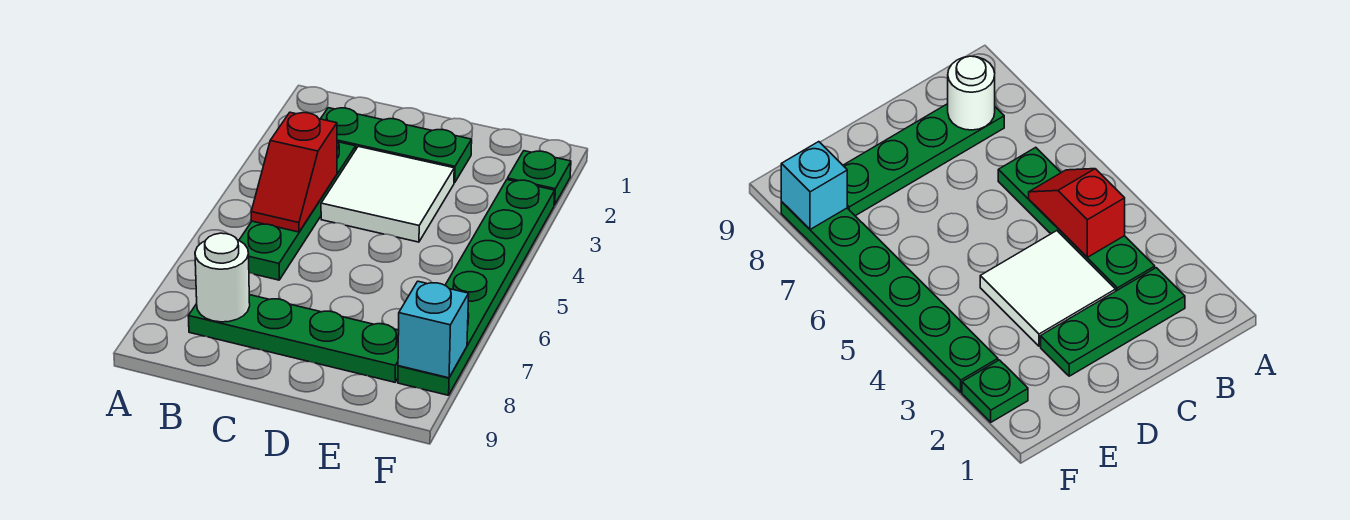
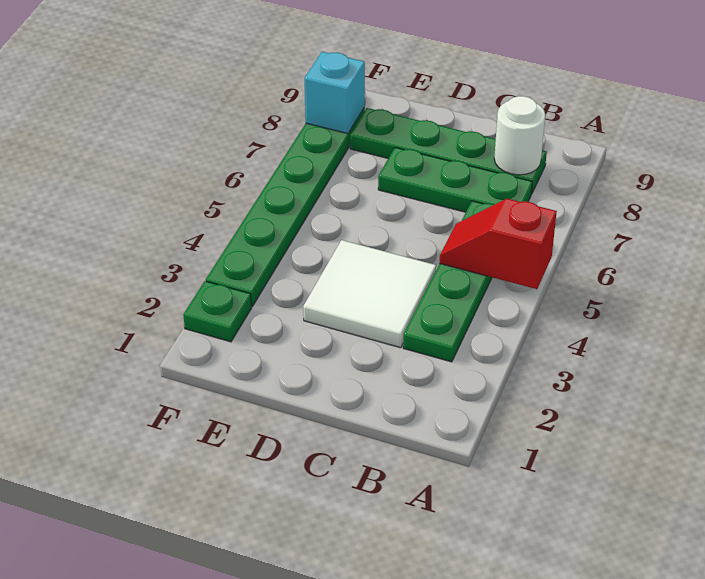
green plate B2:D2 level 1 -> green plate B7:D7 level 1
red slope B4:B5 level 2 top 4 -> red slope A5:B5 level 2 top A

